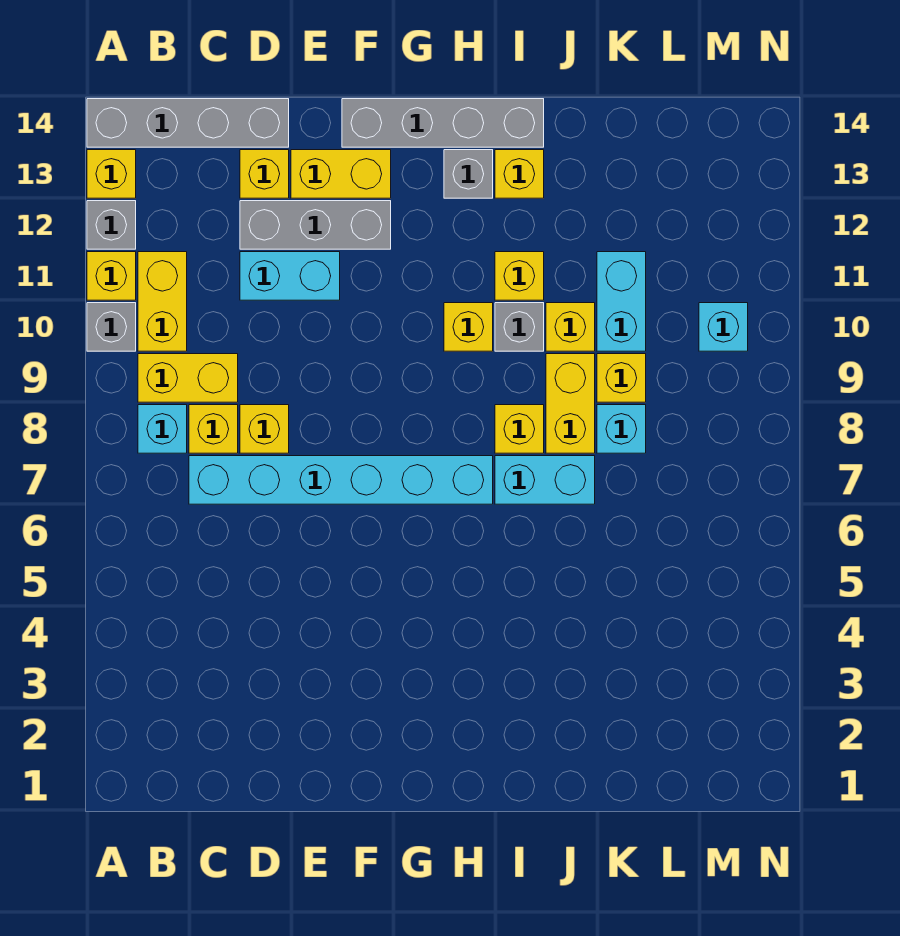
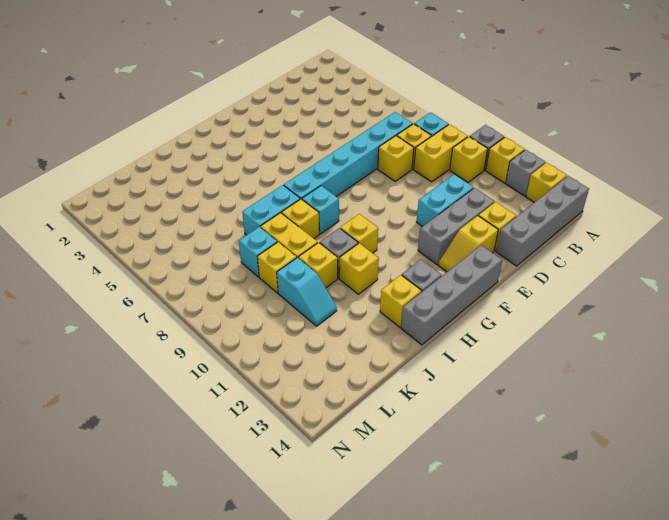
yellow brick B10:B11 level 1 -> yellow brick B10 level 1
yellow brick E13:F13 level 1 -> yellow slope E13:F13 level 1 top E
cyan brick K10:K11 level 1 -> cyan slope K10:K11 level 1 top 10
cyan brick M10 level 1 -> cyan brick H8 level 1

